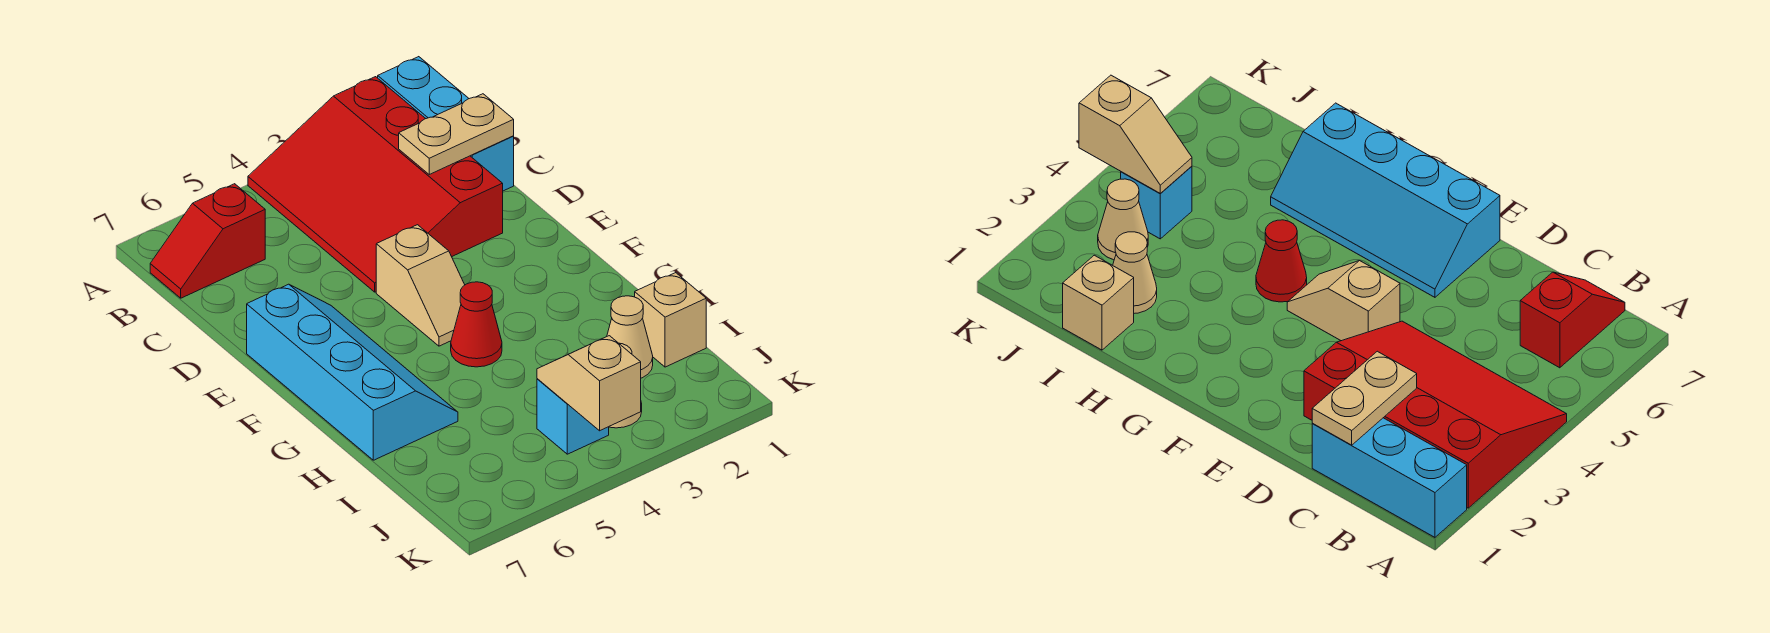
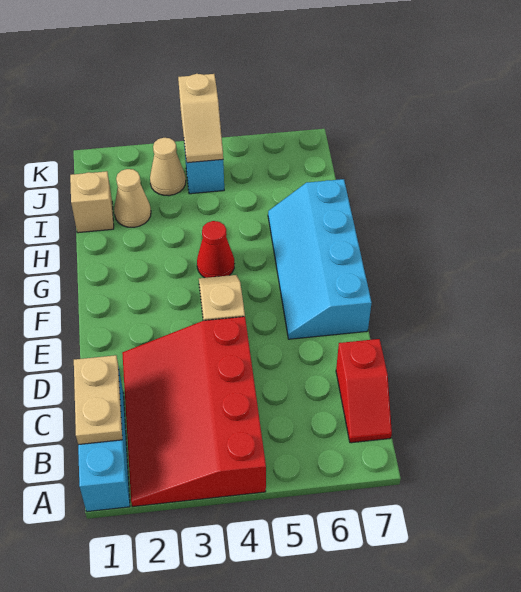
red slope A2:D4 level 1 top 2 -> red slope A2:D4 level 1 top 4
red slope B6:B7 level 1 top 6 -> red slope B7:C7 level 1 top C
tan plate C1:C2 level 2 -> tan plate B1:C1 level 2

